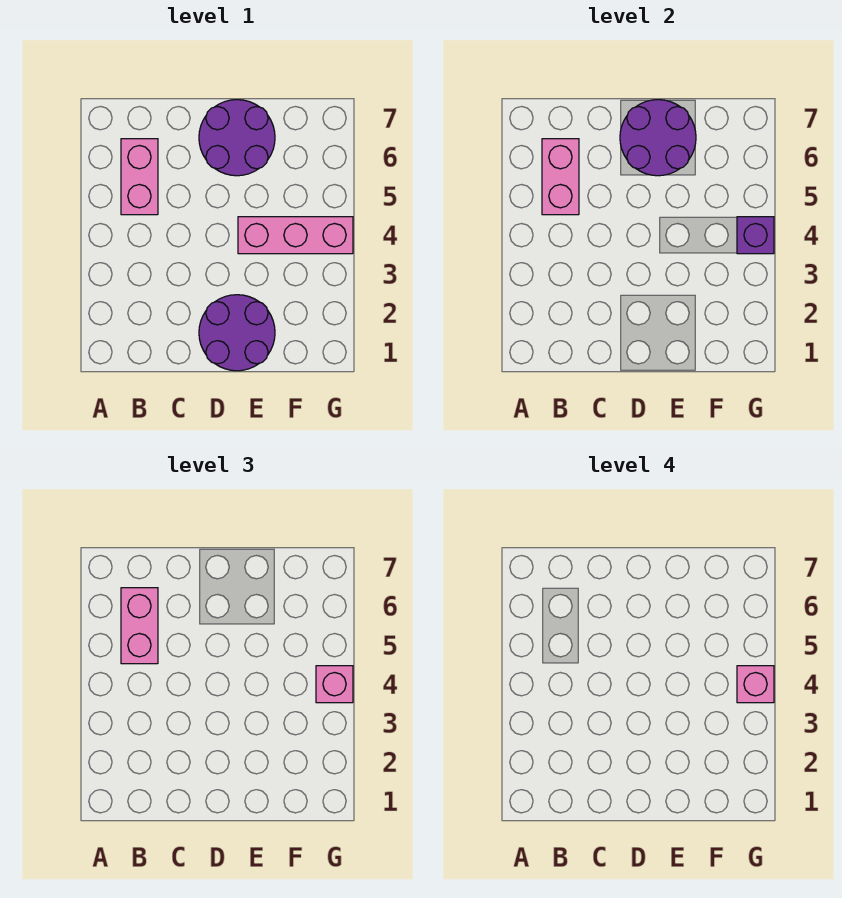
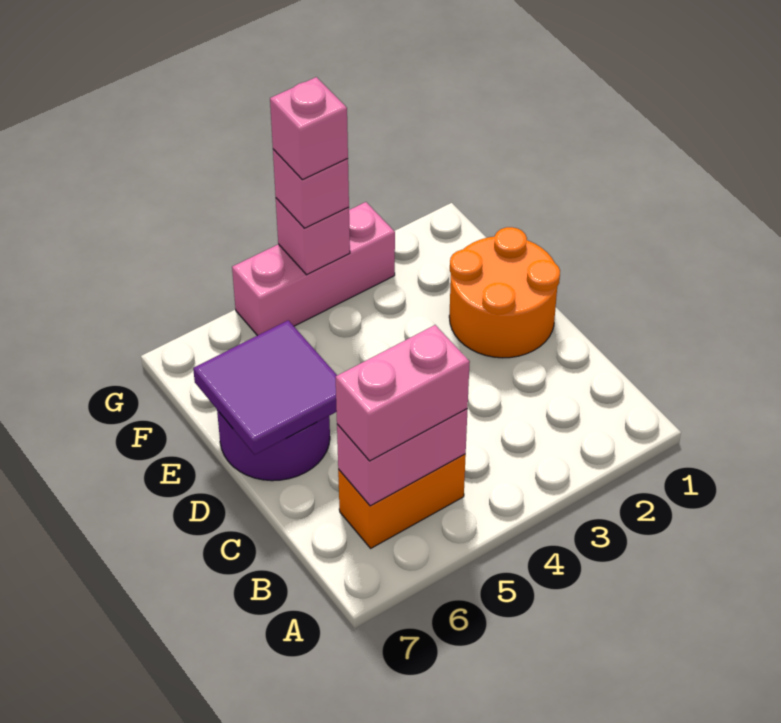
pink brick B5:B6 level 1 -> orange brick B5:B6 level 1
purple round brick D1:E2 level 1 -> orange round brick D1:E2 level 1
purple round brick D6:E7 level 2 -> purple tile D6:E7 level 2
pink brick E4:G4 level 1 -> pink brick G3:G5 level 1
purple brick G4 level 2 -> pink brick G4 level 2

